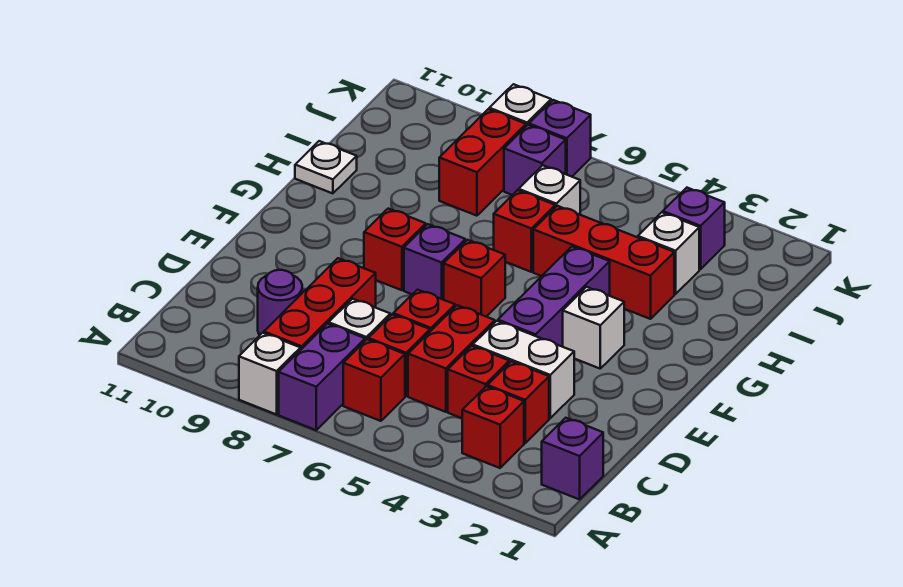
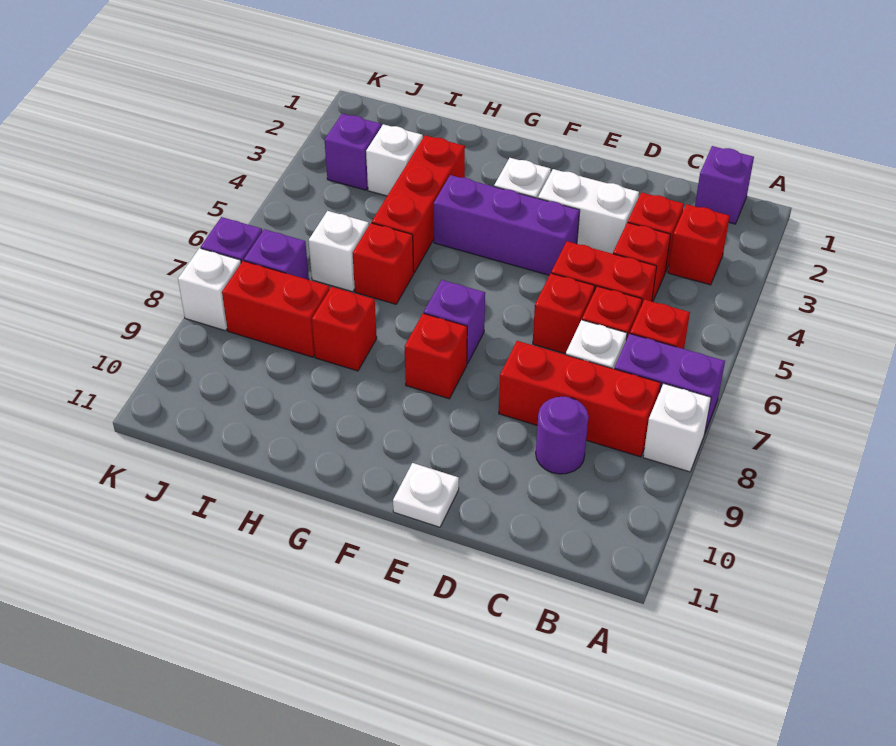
white brick D3:D4 level 1 -> white brick D3:E3 level 1
red brick F6 level 1 -> red brick H8 level 1
white plate H11 level 1 -> white plate E11 level 1

